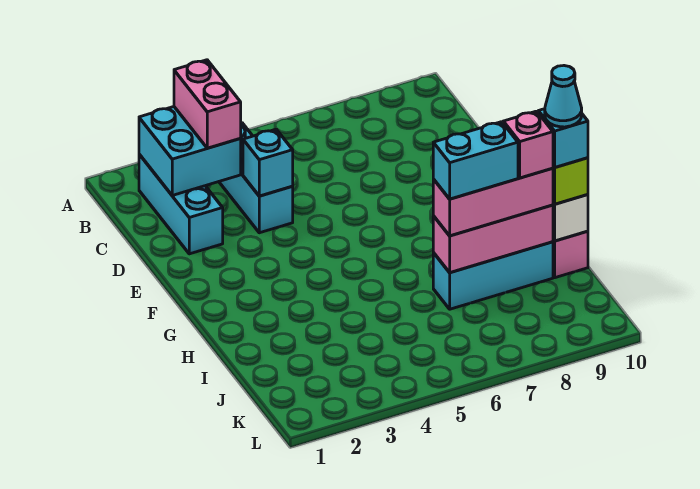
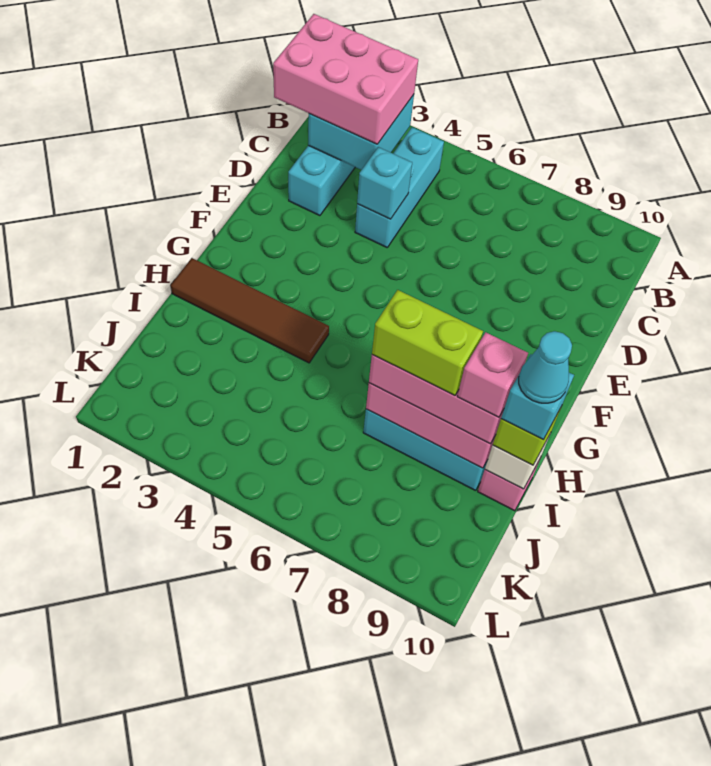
pink brick B3:C3 level 3 -> pink brick B1:C3 level 3
none -> brown tile H1:H4 level 1
cyan brick I7:I8 level 4 -> lime brick I7:I8 level 4

